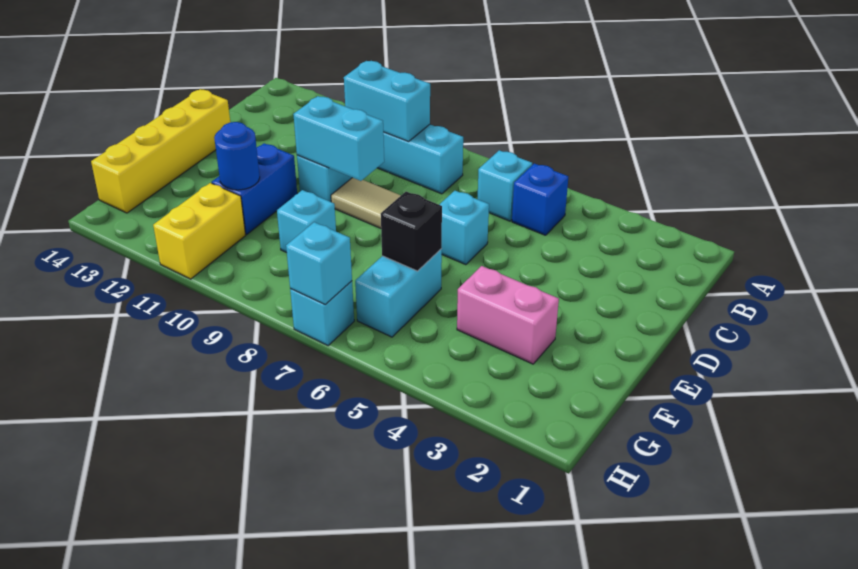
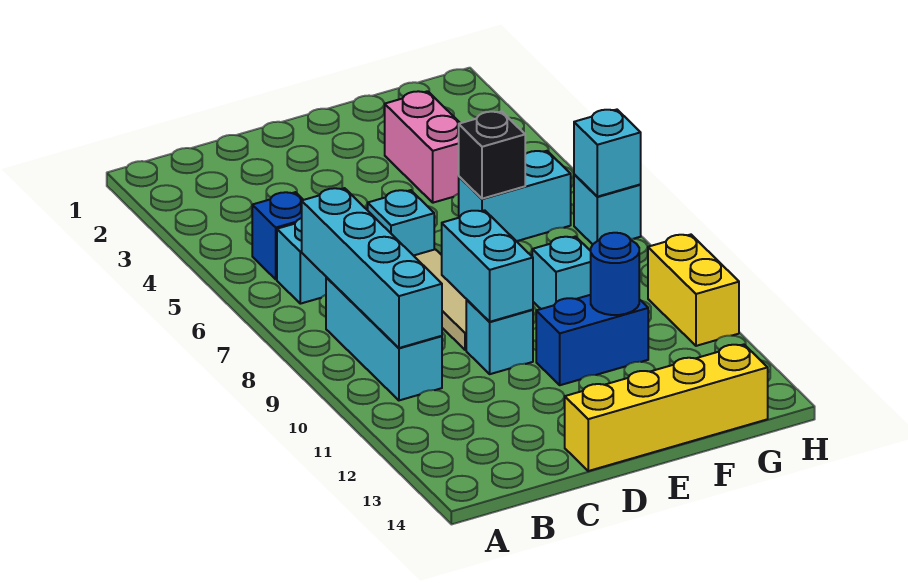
cyan brick B9:B10 level 2 -> cyan brick B7:B10 level 2
yellow brick G11:H11 level 1 -> yellow brick H10:H11 level 1

